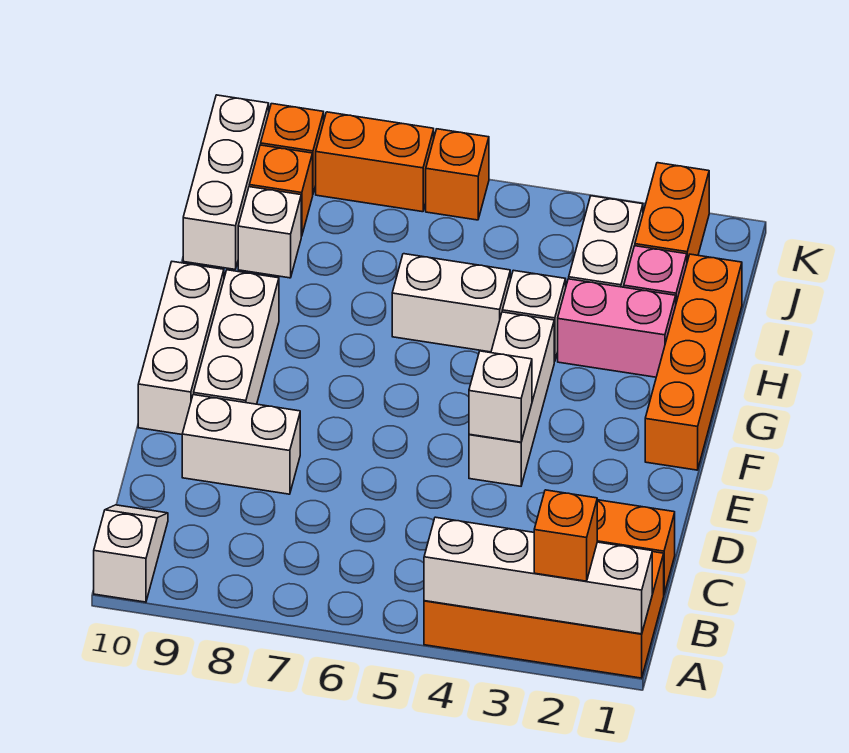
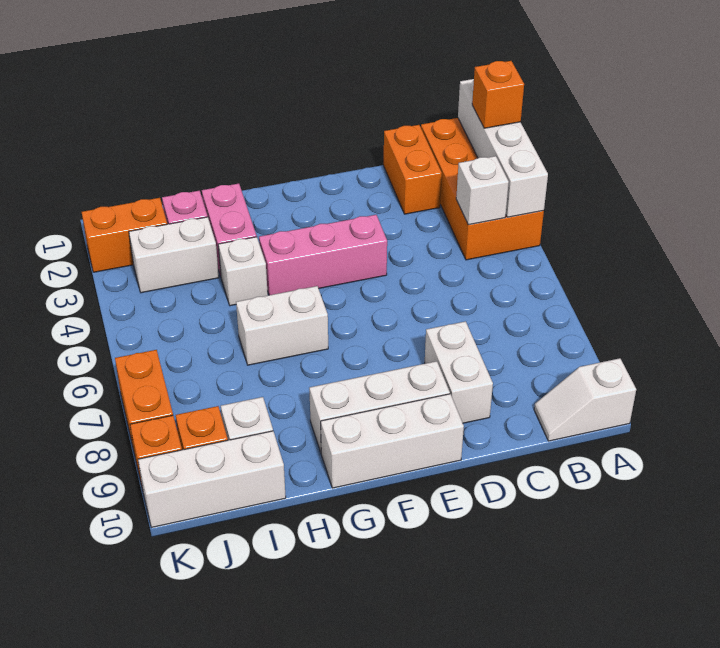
white brick E4:G4 level 1 -> pink brick E4:G4 level 1
white brick E4 level 2 -> white brick B4 level 2
orange brick F1:I1 level 1 -> none
white brick H5:H6 level 1 -> white brick G6:H6 level 1
orange brick K6 level 1 -> none

